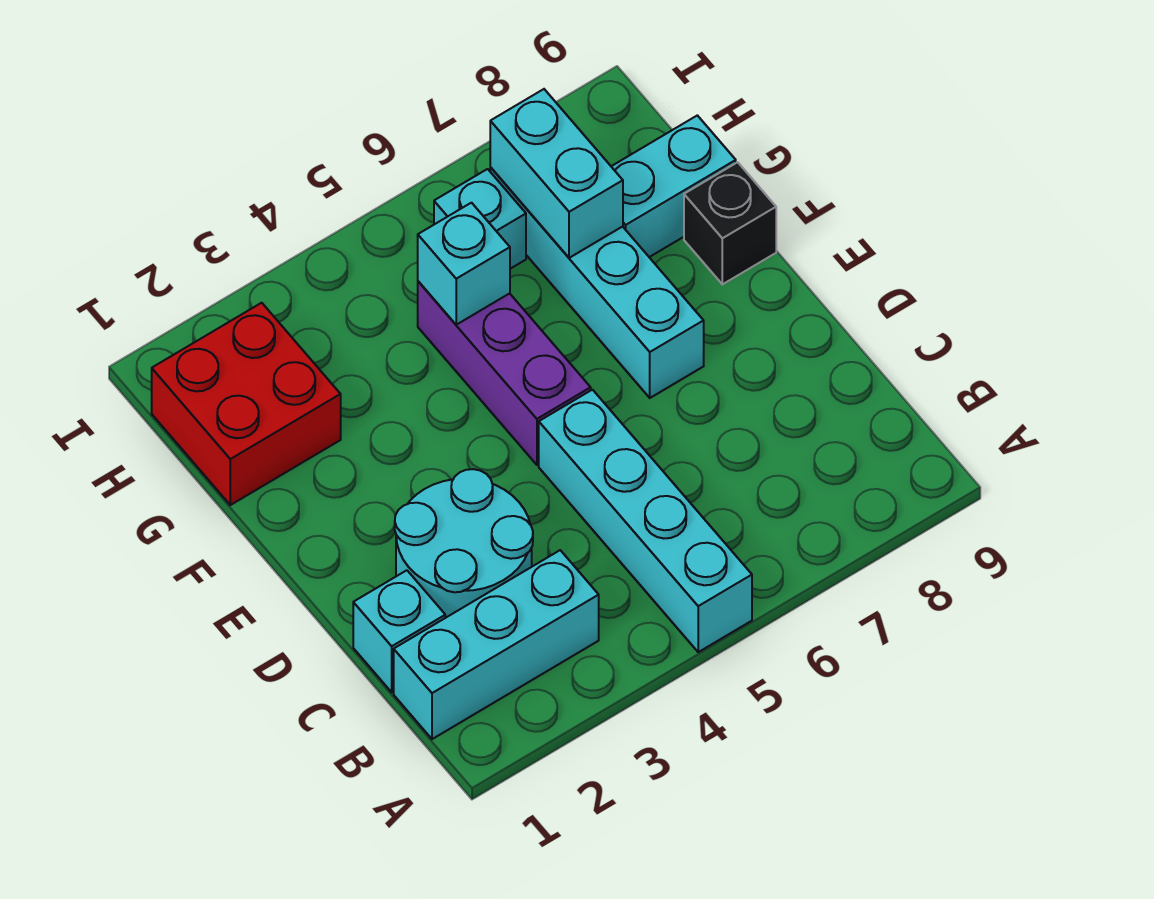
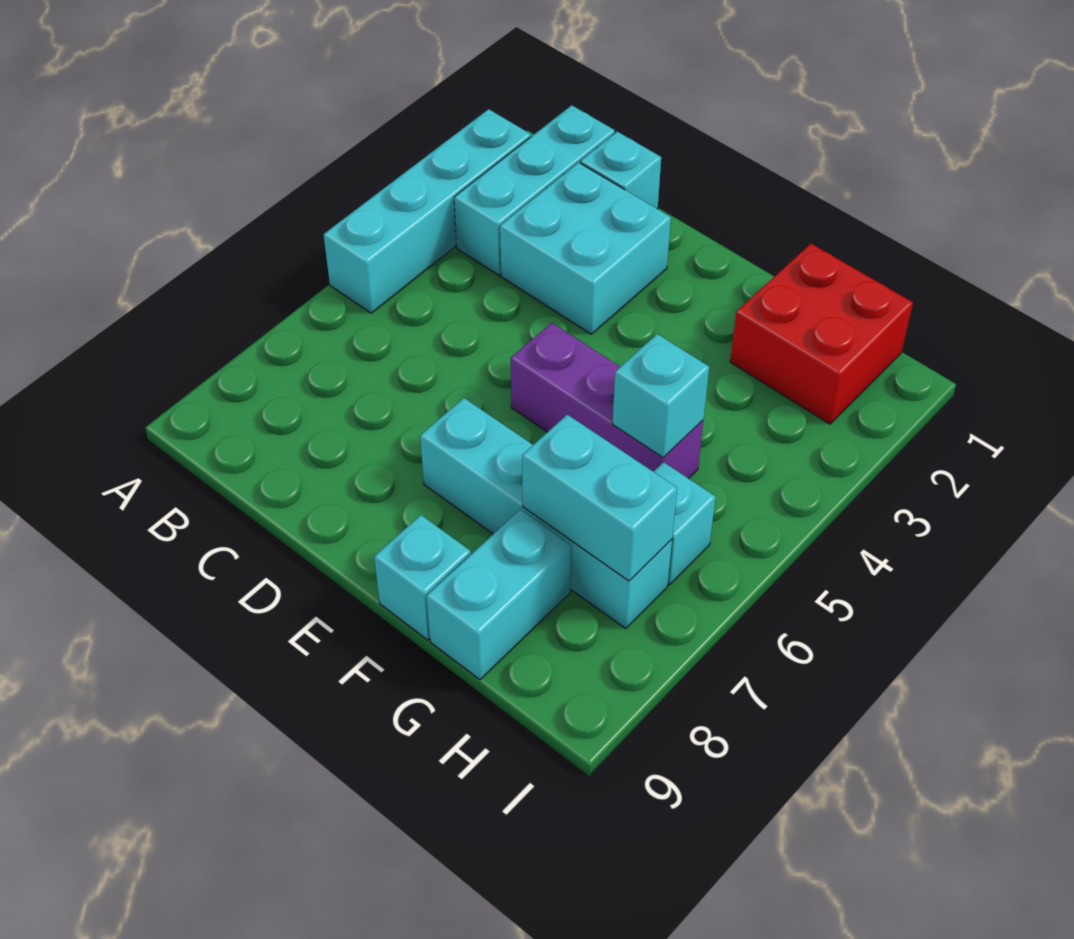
cyan brick A5:D5 level 1 -> cyan brick A2:A5 level 1
cyan round brick C2:D3 level 1 -> cyan brick C2:D3 level 1
black brick F9 level 1 -> cyan brick F9 level 1

